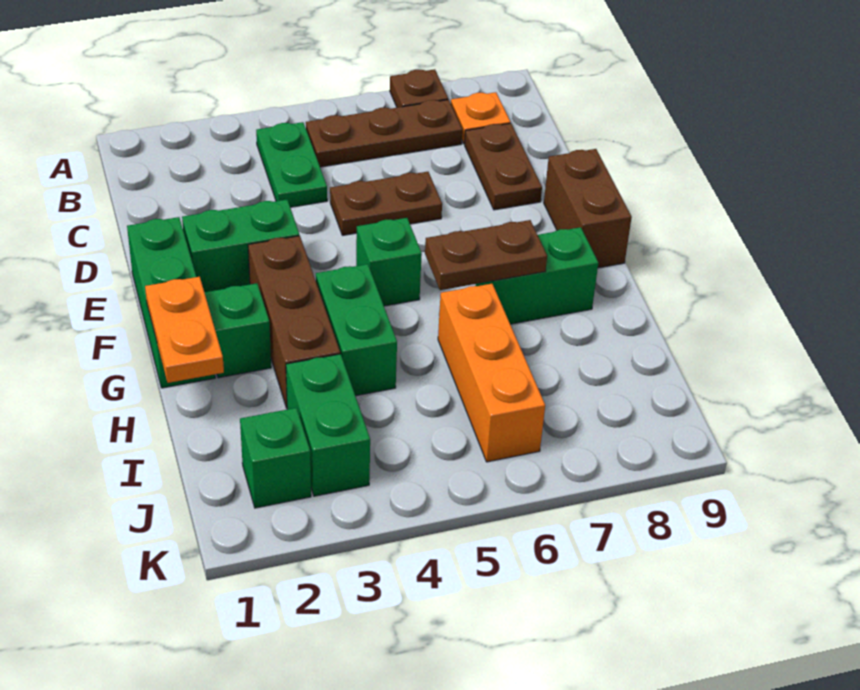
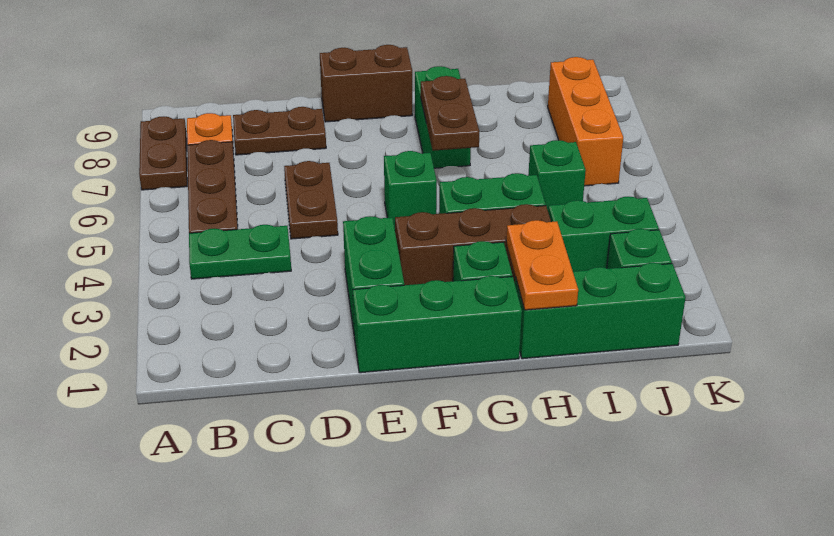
brown plate A7 level 1 -> brown plate A7:A8 level 1
orange plate G1:H1 level 2 -> orange plate H1:H2 level 2
none -> green brick H1:J1 level 1
orange brick H6:J6 level 1 -> orange brick J6:J8 level 1
none -> green brick I5 level 1

